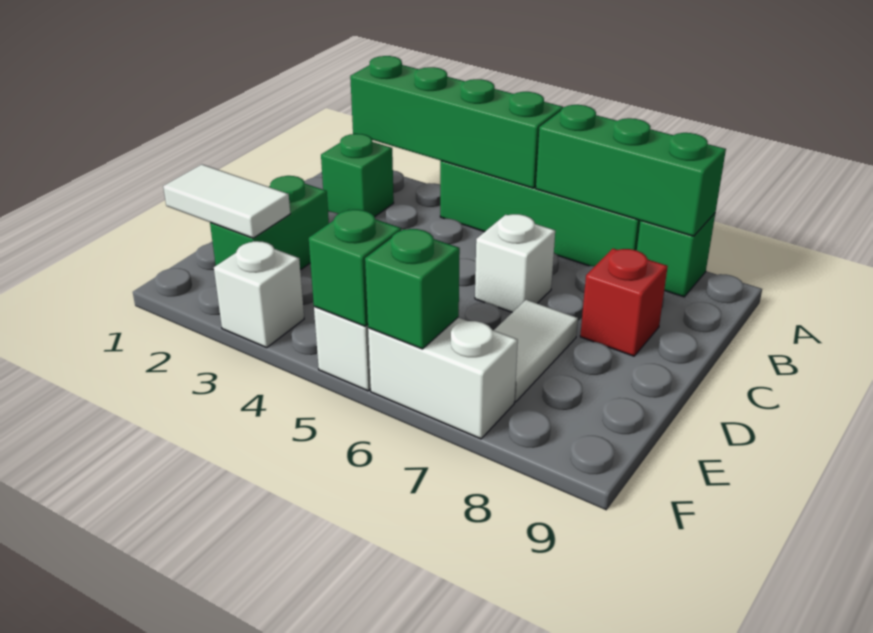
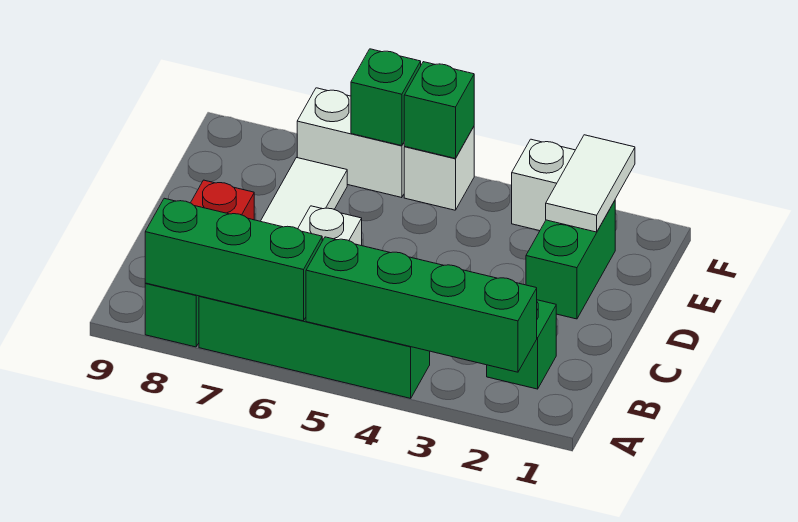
white tile E1:E2 level 2 -> white tile E2:F2 level 2

